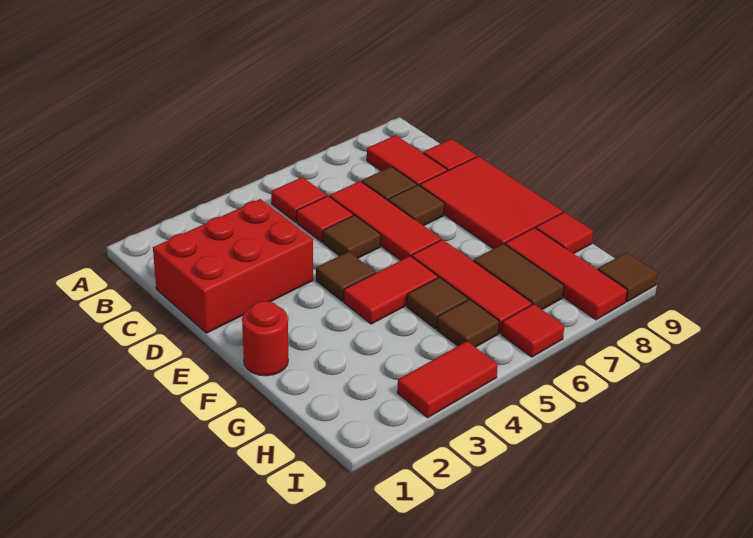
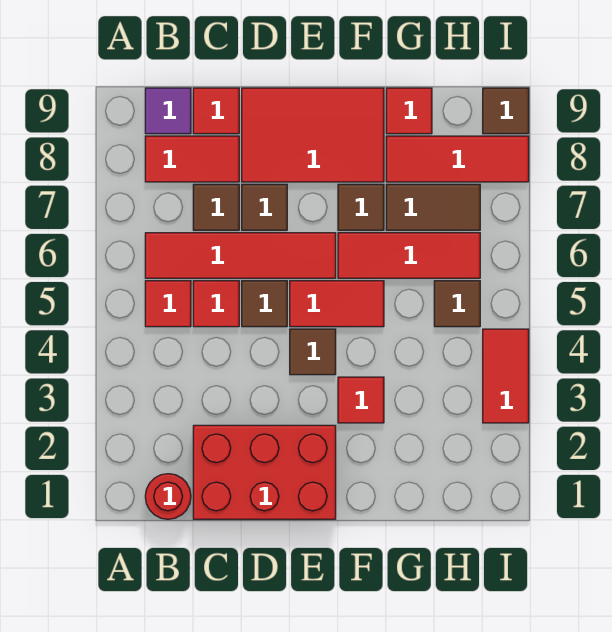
none -> purple tile B9 level 1
red brick C1:D3 level 1 -> red brick C1:E2 level 1
red tile C6:E6 level 1 -> red tile B6:E6 level 1
red round brick F1 level 1 -> red round brick B1 level 1
red tile F4:F5 level 1 -> red tile E5:F5 level 1
brown tile G5 level 1 -> brown tile F7 level 1
red tile I6 level 1 -> red tile F3 level 1

